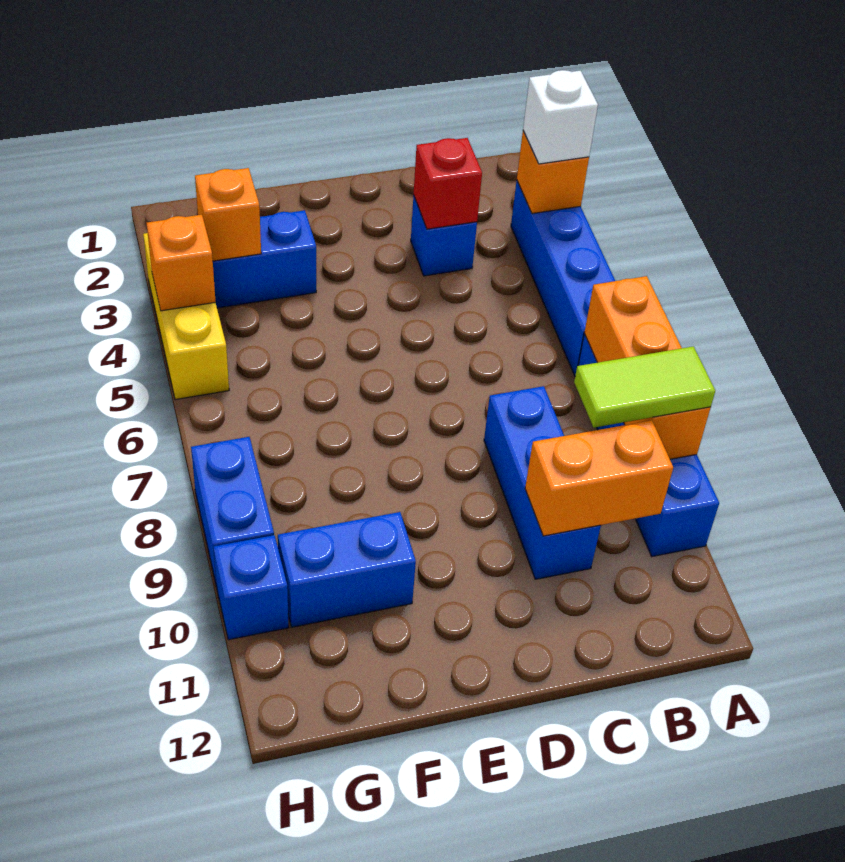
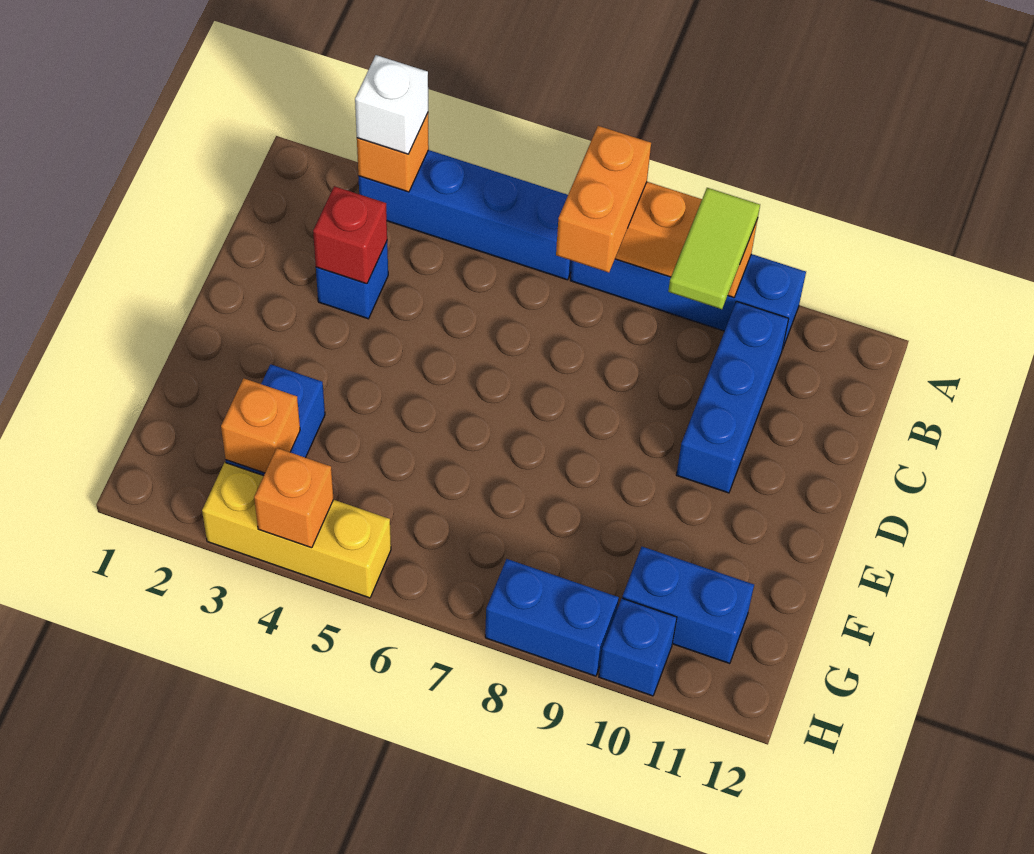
orange brick B10:C10 level 2 -> orange brick A7:B7 level 3
blue brick C8:C10 level 1 -> blue brick B10:D10 level 1
blue brick F10:G10 level 1 -> blue brick G10:G11 level 1

